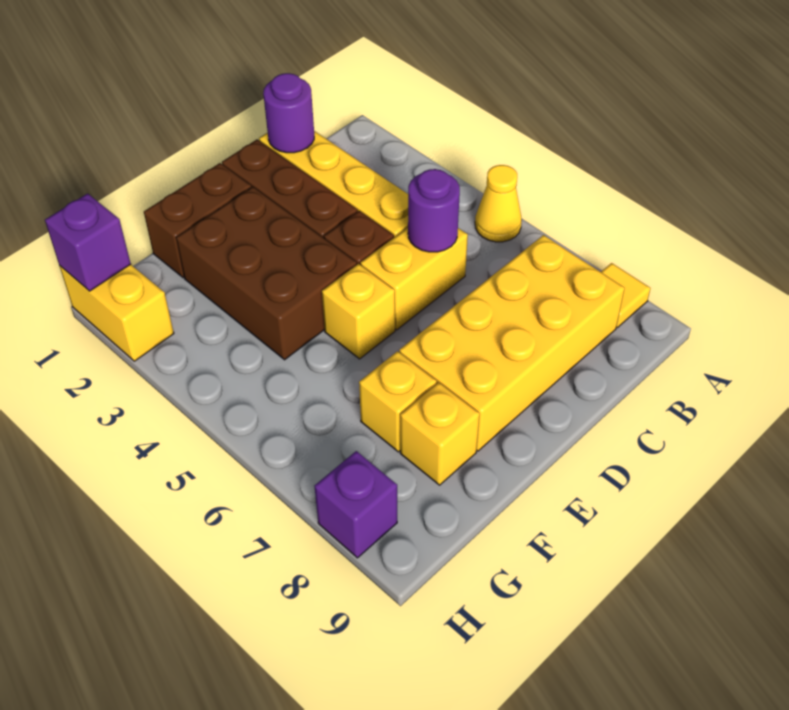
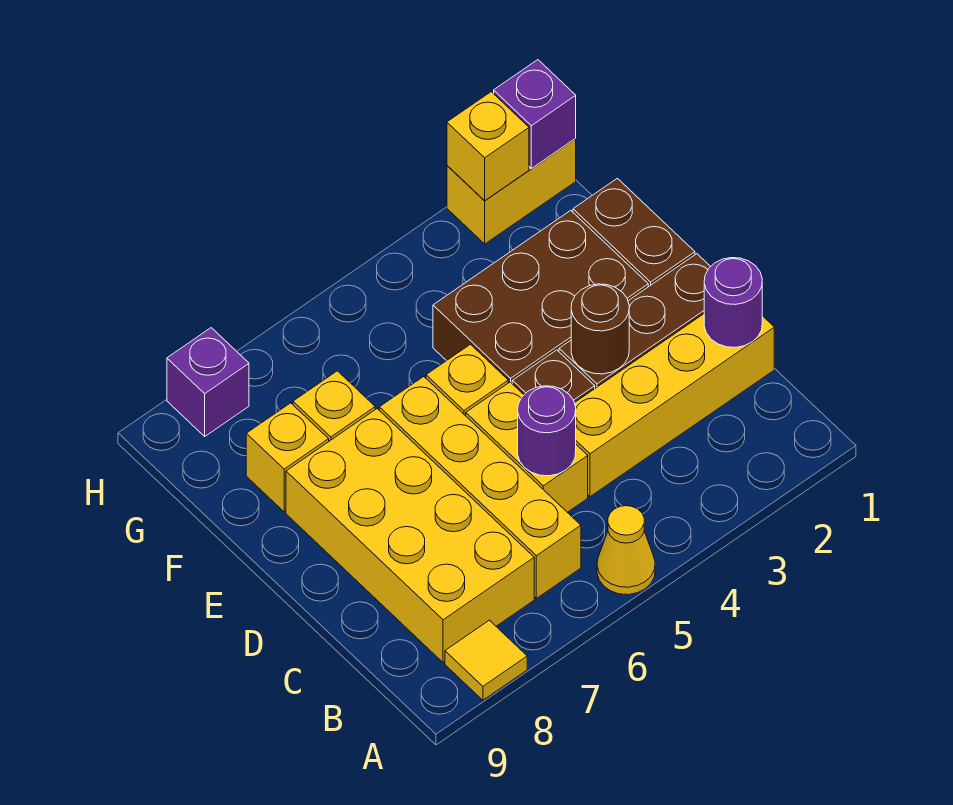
none -> yellow brick B6:E6 level 1
none -> brown round brick D3 level 2
none -> yellow brick H2 level 2

